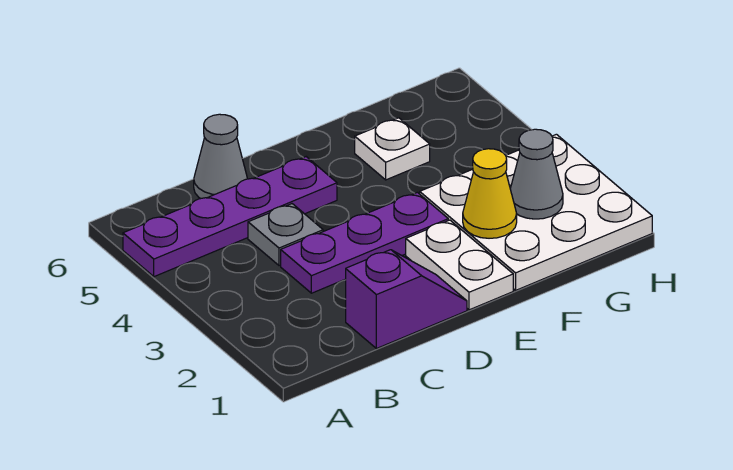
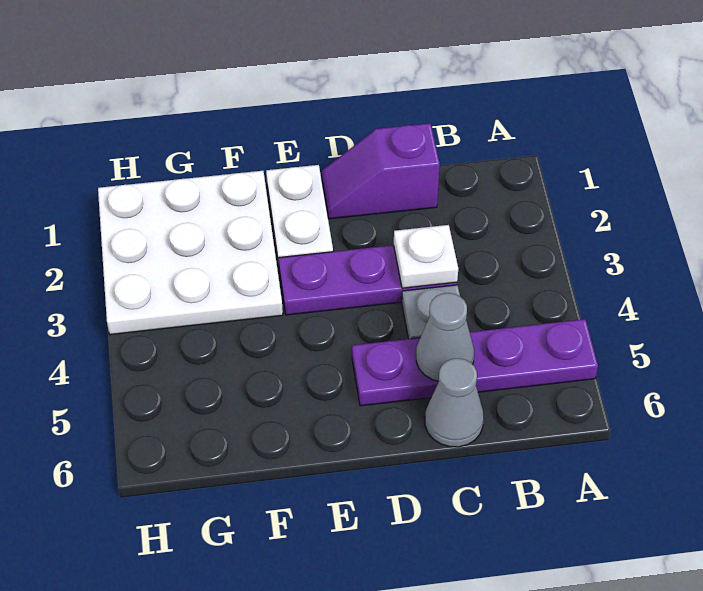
yellow cone F2 level 2 -> none
white plate F5 level 1 -> white plate C3 level 2
grey cone G2 level 2 -> grey cone C5 level 2

